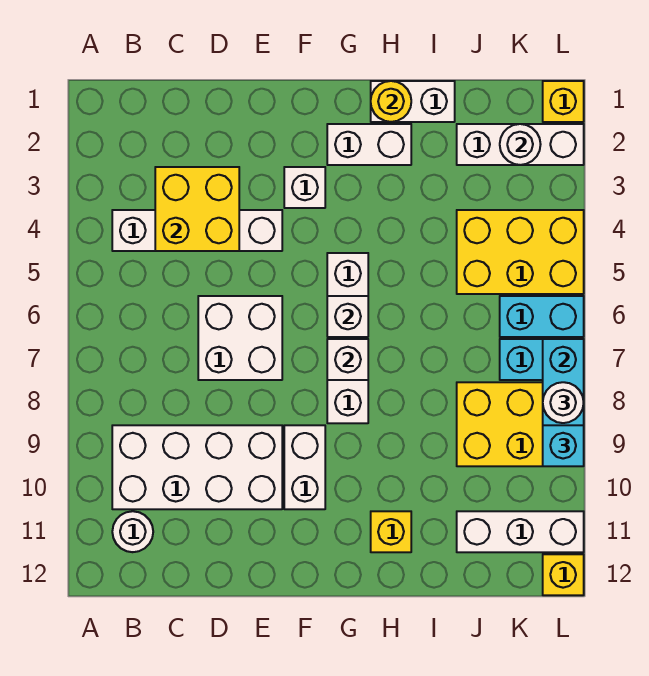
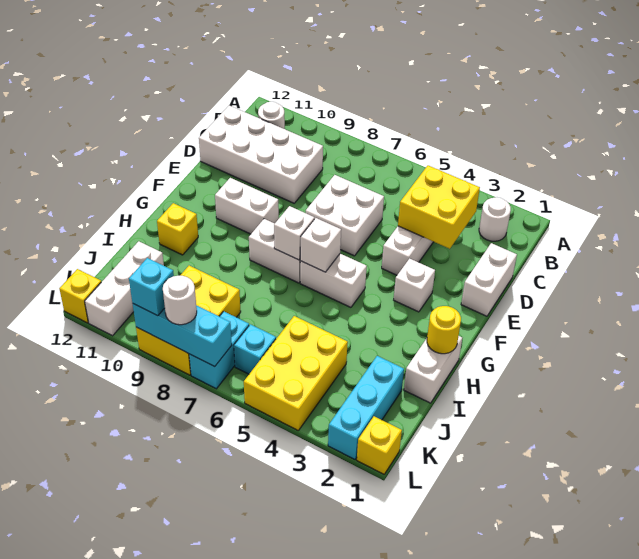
white brick B9:E10 level 1 -> white brick C9:D12 level 1
white brick G2:H2 level 1 -> white brick D1:E1 level 1
white brick J2:L2 level 1 -> cyan brick J2:L2 level 1
white round brick K2 level 2 -> white round brick B2 level 1
cyan brick K6:L6 level 1 -> cyan brick K6 level 1

